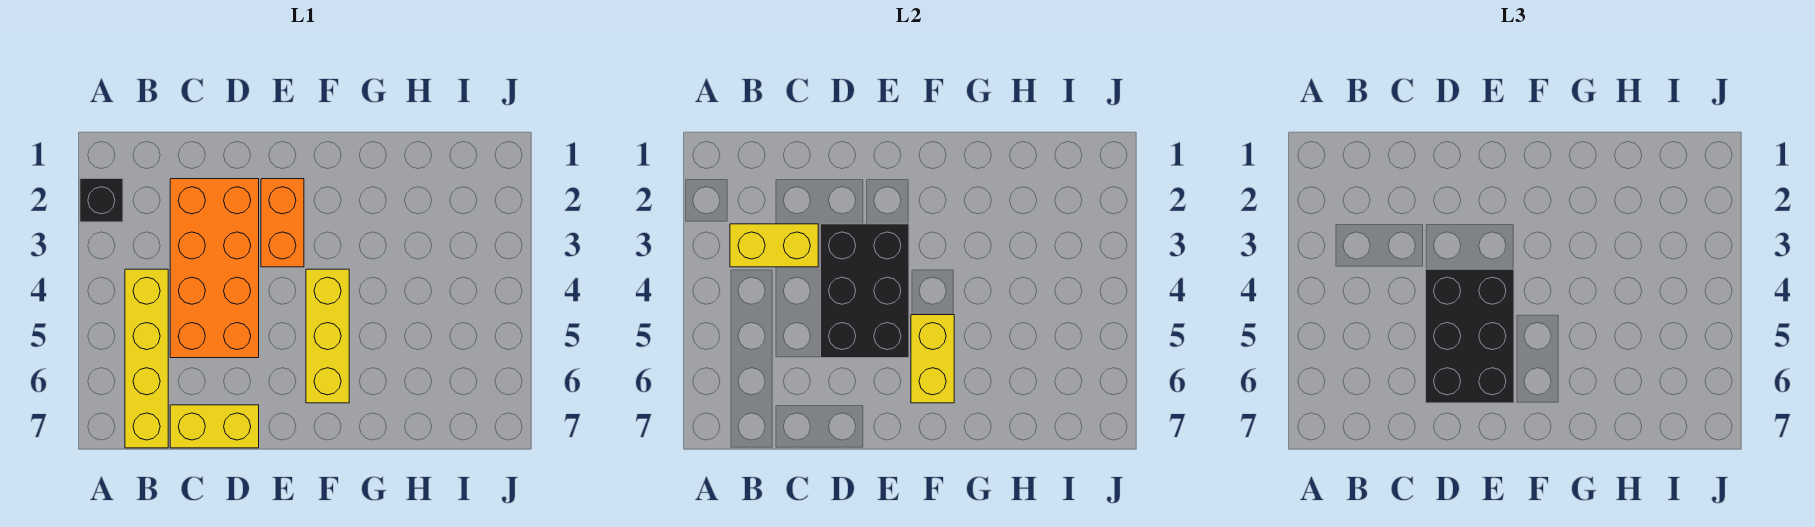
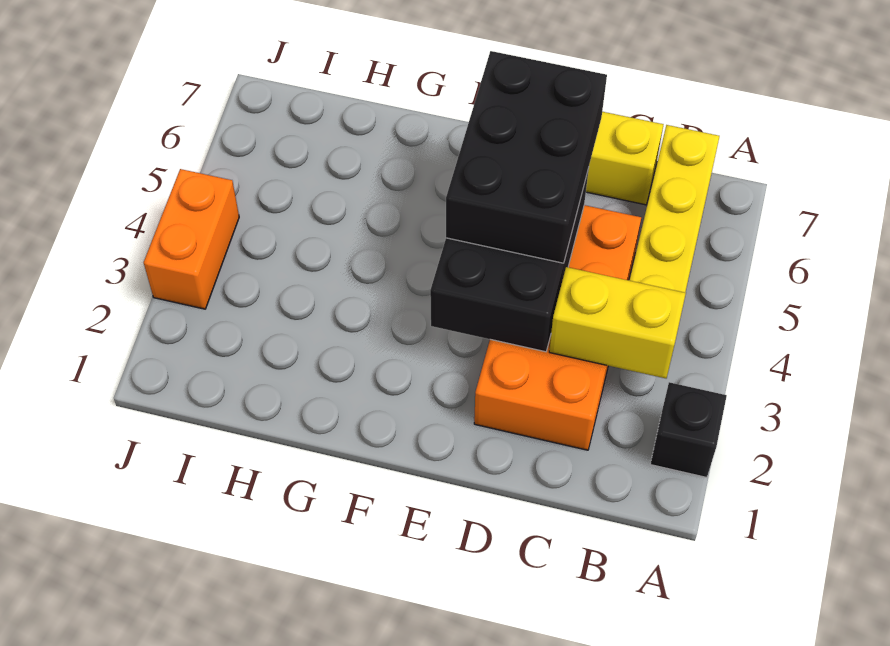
orange brick E2:E3 level 1 -> orange brick J3:J4 level 1
yellow brick F4:F6 level 1 -> none
yellow brick F5:F6 level 2 -> none

